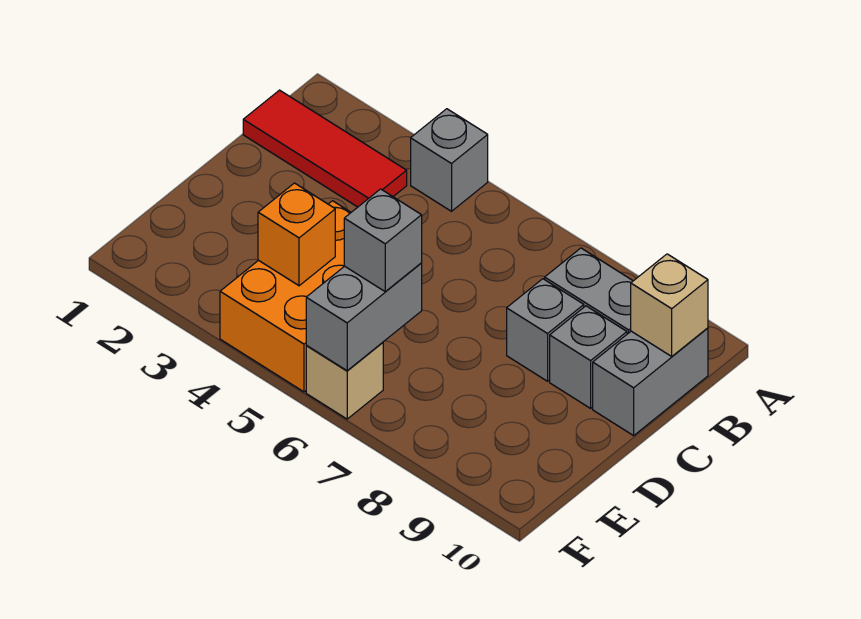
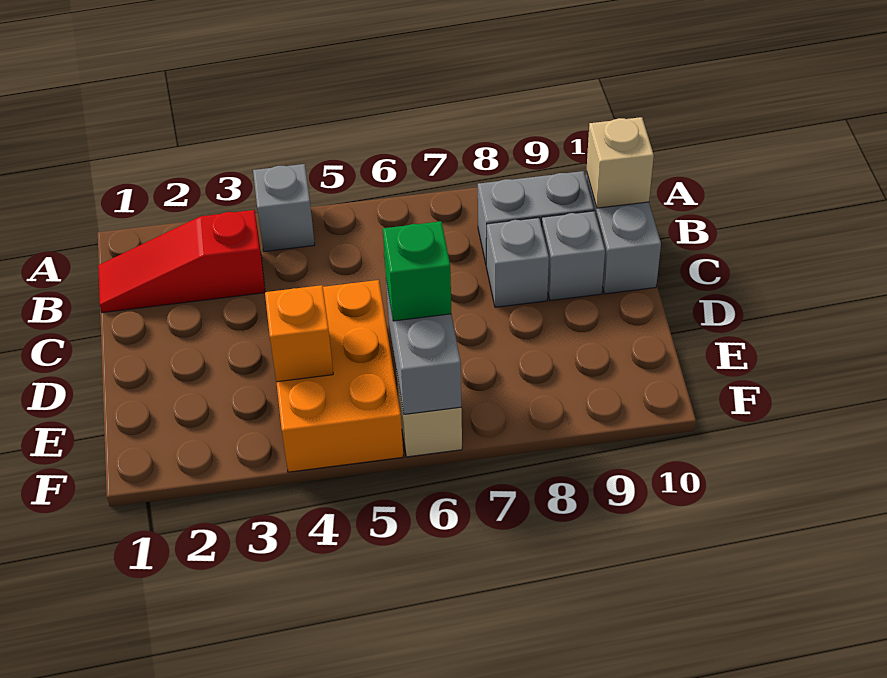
red tile B1:B3 level 1 -> red slope B1:B3 level 1 top 3
grey brick E6 level 3 -> green brick E6 level 3

